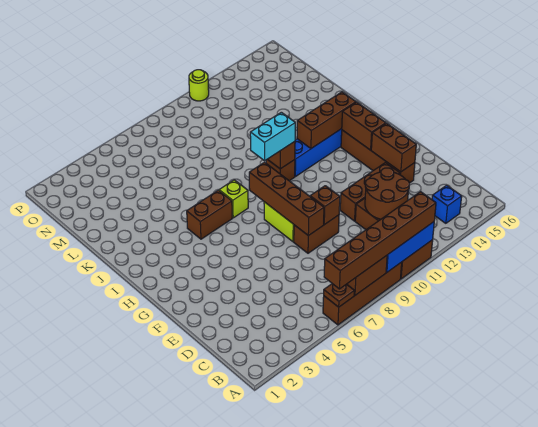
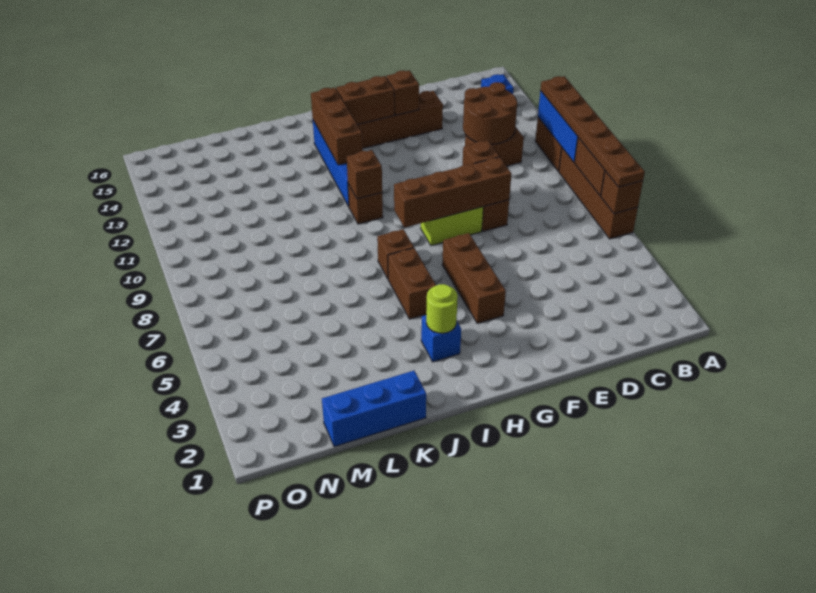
brown plate A6 level 2 -> brown brick A6 level 2
brown brick A6:A11 level 3 -> brown plate A6:A11 level 3
brown brick E11:E13 level 1 -> brown brick G4:G6 level 1
brown brick E14:F14 level 2 -> brown brick F14 level 2
none -> blue brick I3 level 1
lime brick I7 level 1 -> brown brick I7 level 1
cyan brick I9:I10 level 3 -> none
none -> blue brick K1:M1 level 1
lime round brick P11 level 1 -> lime round brick I3 level 2

